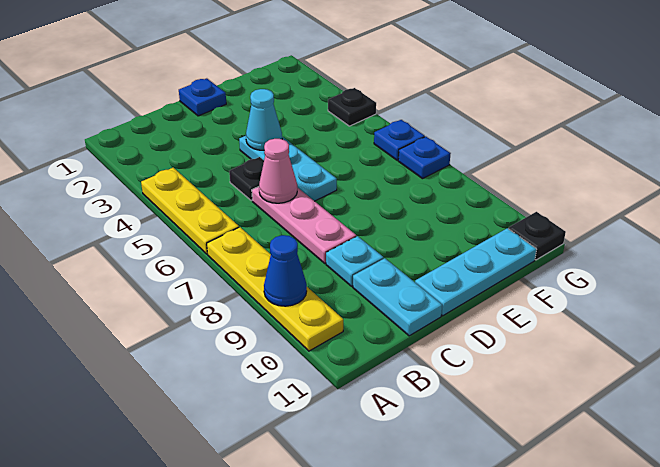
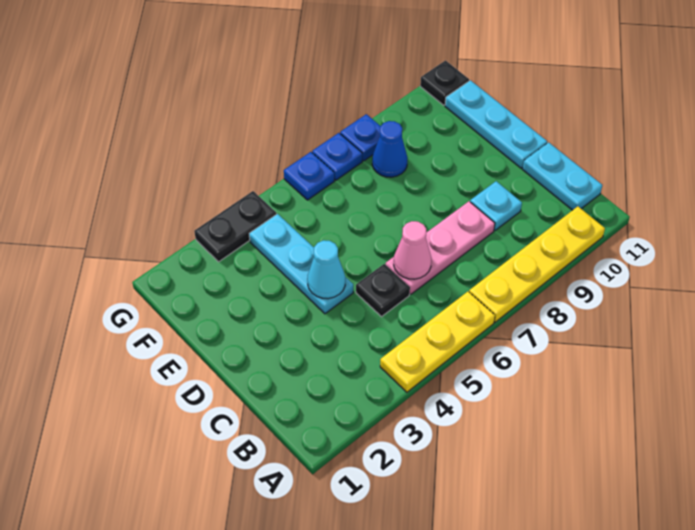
blue cone A9 level 2 -> blue cone F8 level 1
cyan plate C10:C11 level 1 -> cyan plate B11:C11 level 1
blue plate D1 level 1 -> blue plate G8 level 1
cyan plate D4:D6 level 1 -> cyan plate D4:F4 level 1
black plate G4 level 1 -> black plate G3:G4 level 1

